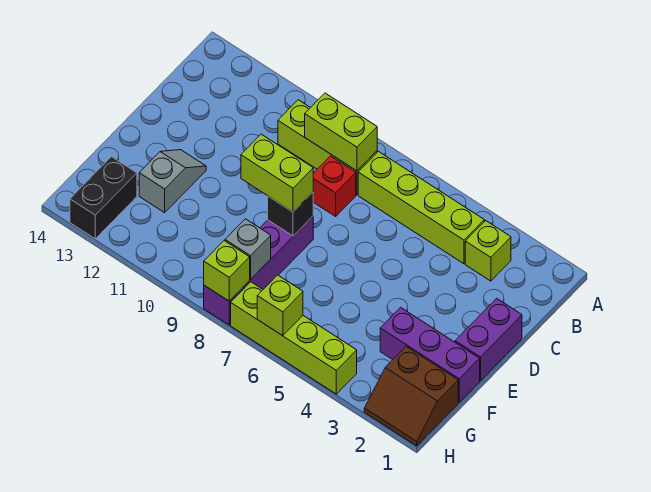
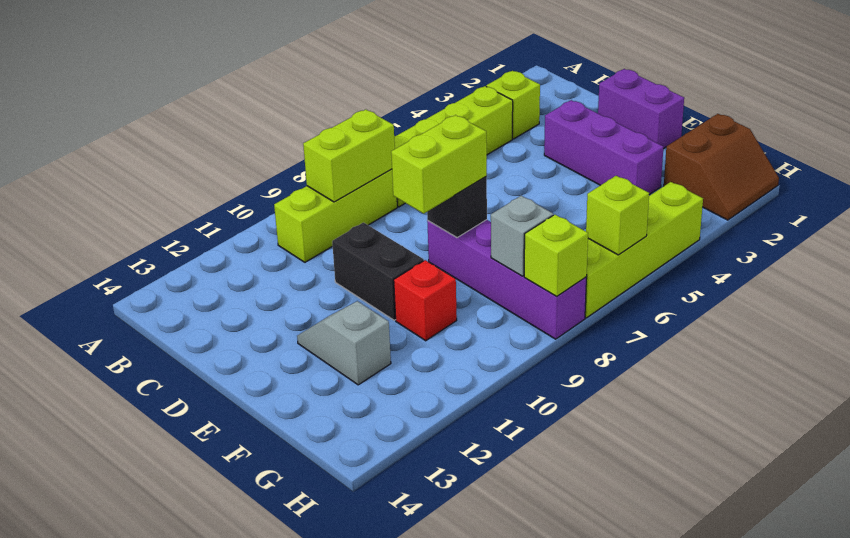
red brick C8 level 1 -> red brick F10 level 1
purple brick F1:F3 level 1 -> purple brick D3:F3 level 1
black brick G13:H13 level 1 -> black brick D10:E10 level 1

